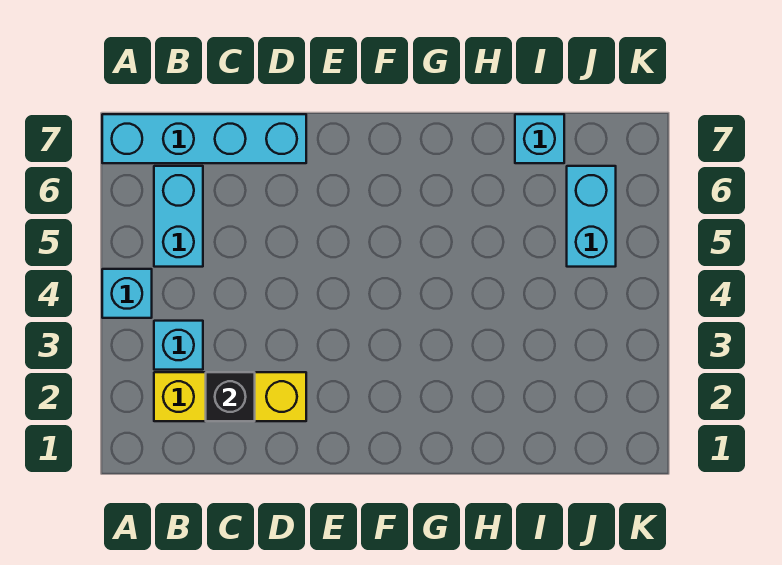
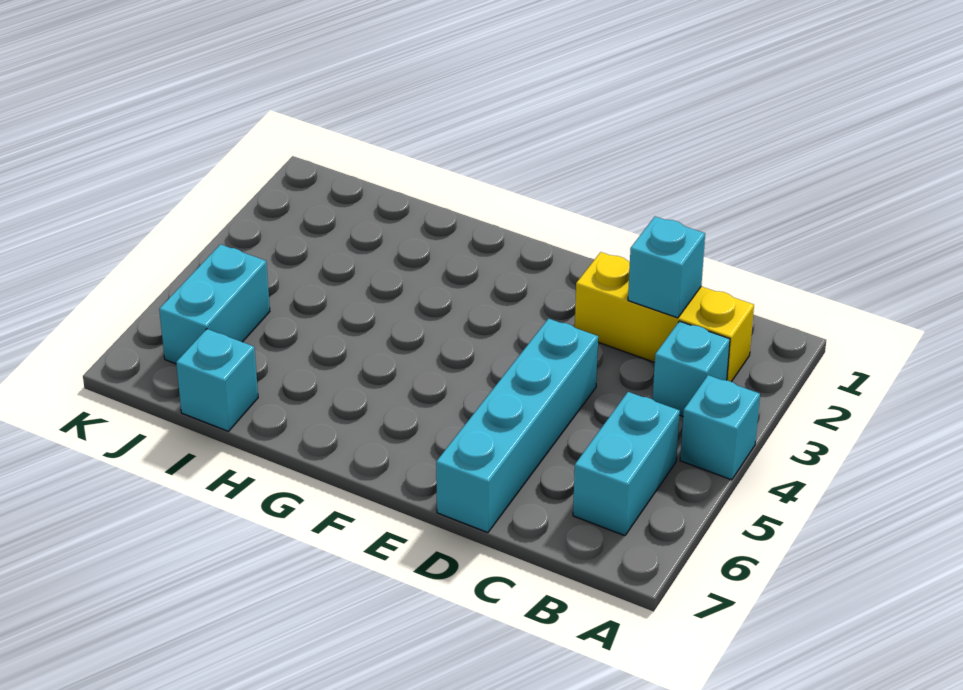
cyan brick A7:D7 level 1 -> cyan brick D4:D7 level 1
black brick C2 level 2 -> cyan brick C2 level 2

